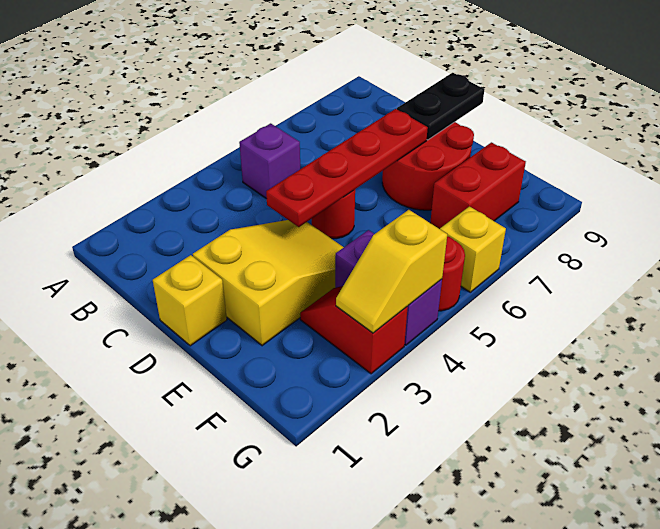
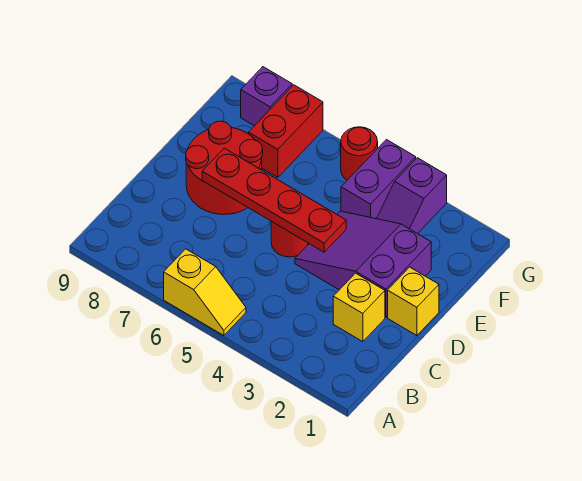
purple brick B5 level 1 -> purple brick G8 level 1
yellow slope D2:E4 level 1 top 2 -> purple slope D2:E4 level 1 top 2
black plate D8:D9 level 2 -> none
red slope F3:G3 level 1 top G -> purple slope F3:G3 level 1 top G
red brick F7:F8 level 1 -> red brick F7:G7 level 1
yellow slope G3:G4 level 2 top 4 -> yellow slope A5:A6 level 1 top 6
yellow brick G6 level 1 -> yellow brick C2 level 1

